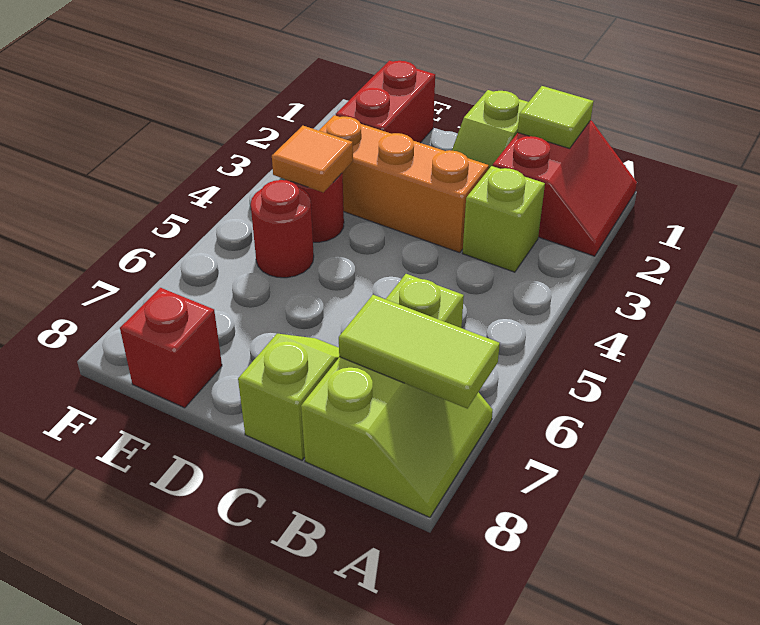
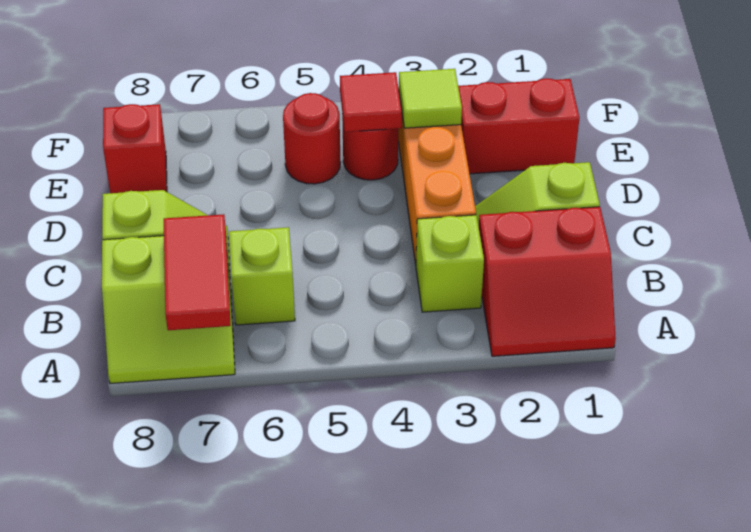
lime tile A7:B7 level 2 -> red tile A7:B7 level 2
lime tile B1 level 2 -> lime tile E3 level 2
orange tile E4 level 2 -> red tile E4 level 2

